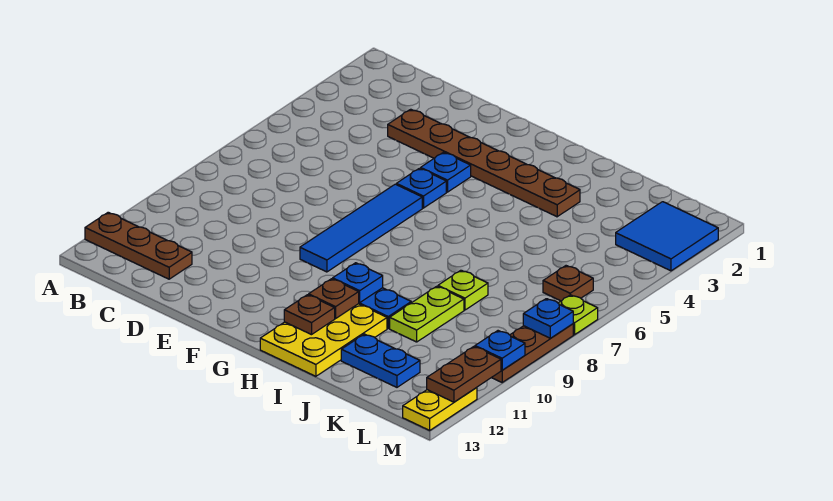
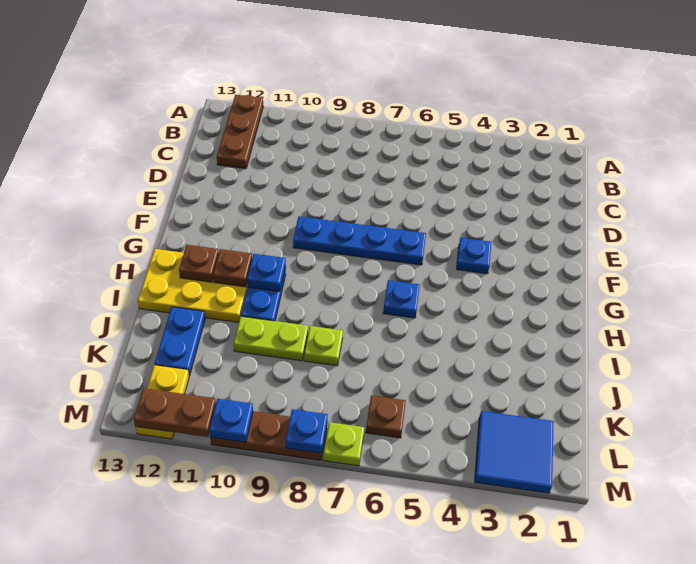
brown plate D3:I3 level 1 -> none
blue plate F5 level 1 -> blue plate H6 level 1
blue tile F6:F9 level 1 -> blue plate F6:F9 level 1
yellow plate M12:M13 level 1 -> yellow plate L12:M12 level 1

